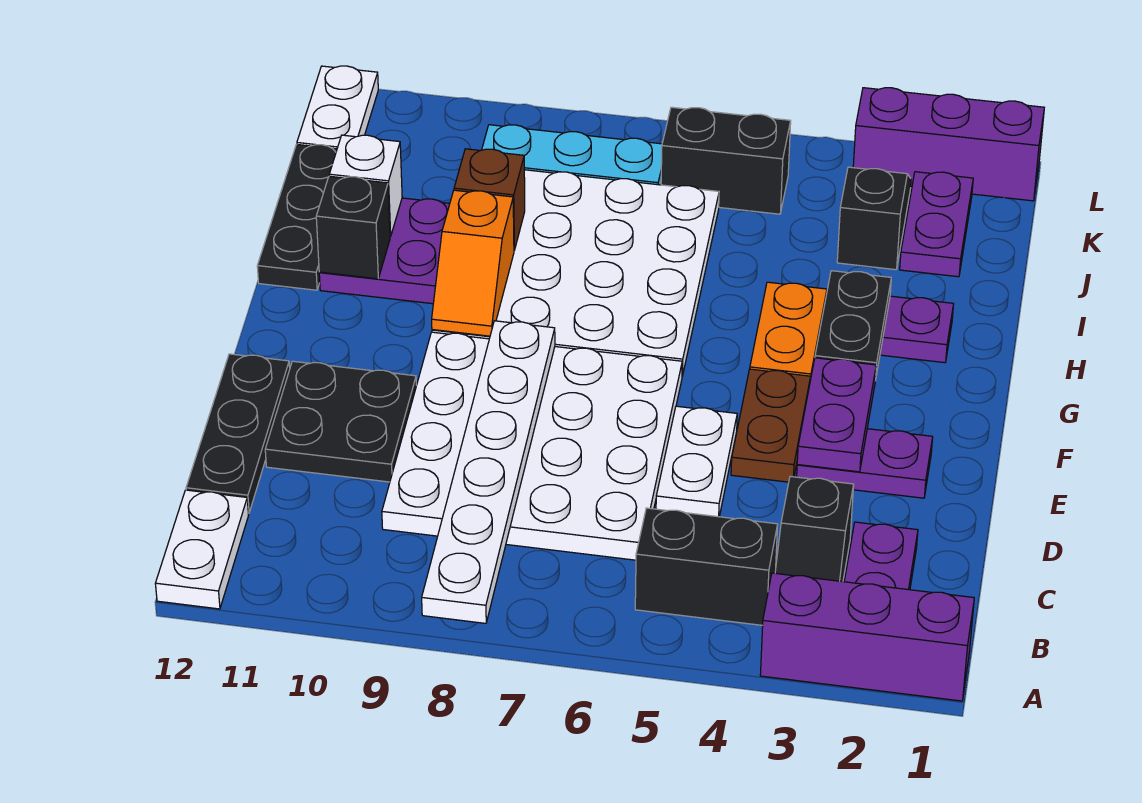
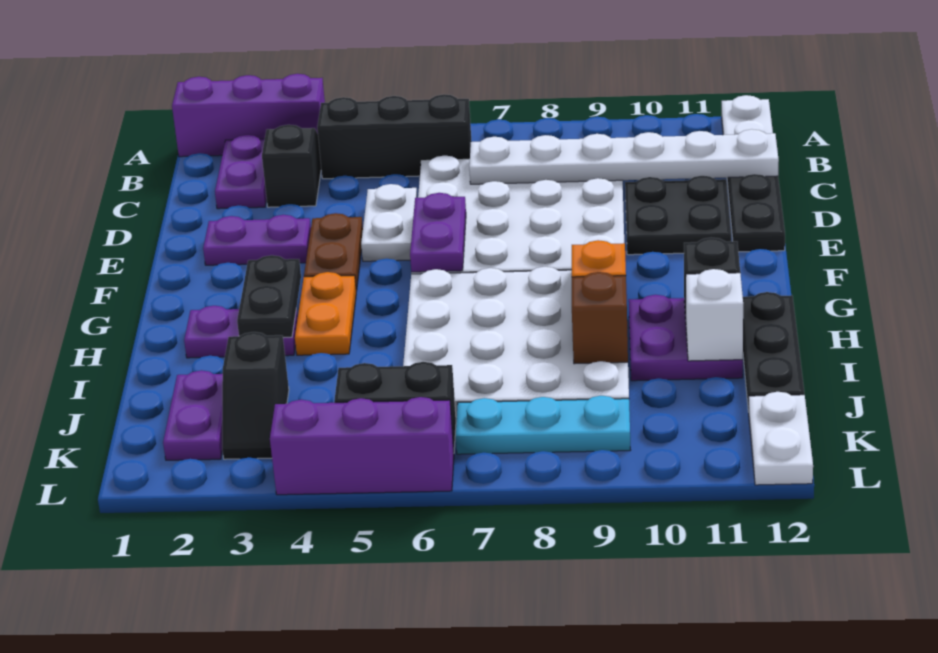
white plate A8:F8 level 2 -> white plate C7:C12 level 2
black brick B4:B5 level 1 -> black brick B4:B6 level 1
purple plate E3:F3 level 2 -> purple plate E6:F6 level 2
purple brick L1:L3 level 1 -> purple brick L4:L6 level 1

